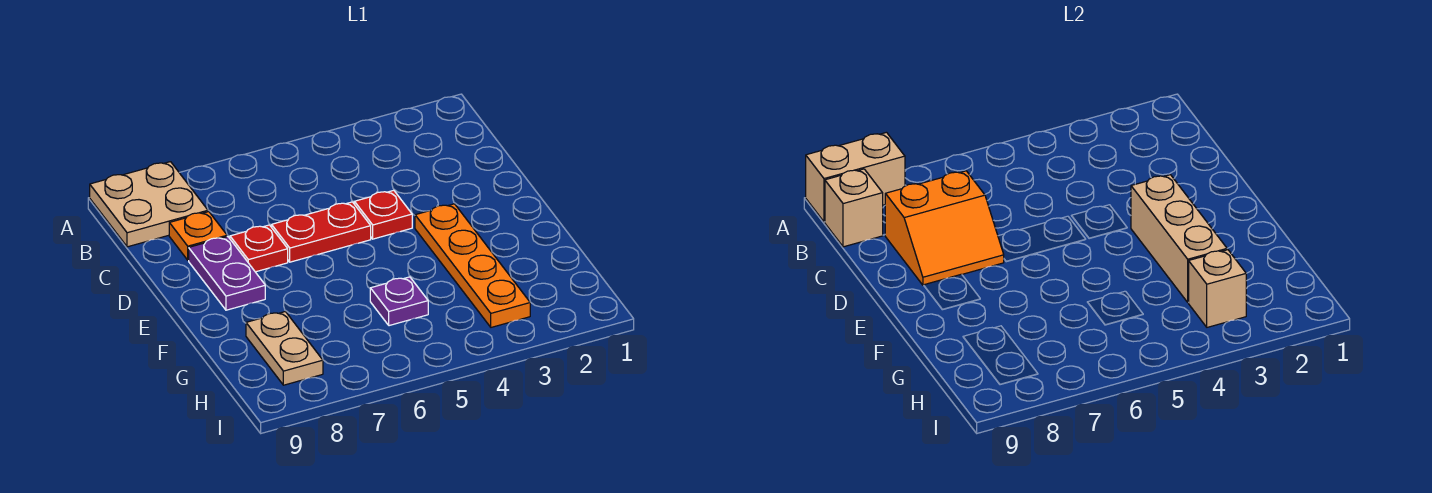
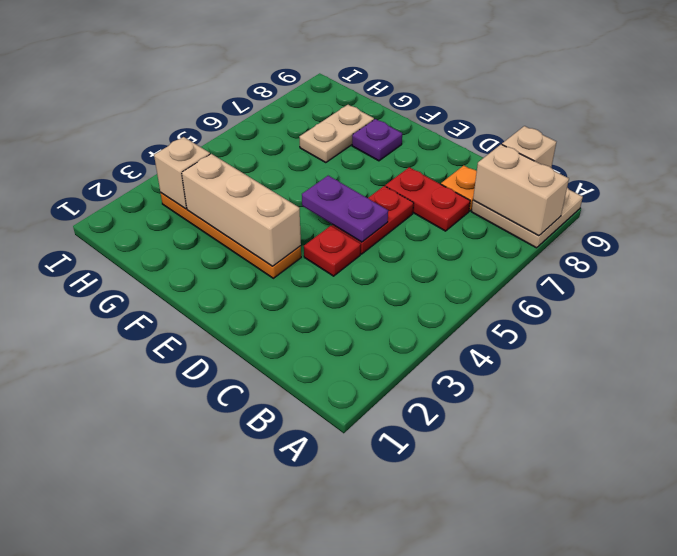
tan brick A8:A9 level 2 -> tan brick A8:B8 level 2
orange slope C7:D8 level 2 top C -> none
red plate D7 level 1 -> red plate C7:D7 level 1
purple plate D8:E8 level 1 -> purple plate D5:E5 level 2
purple plate G5 level 1 -> purple plate F8 level 1
tan plate G8:H8 level 1 -> tan plate G7:G8 level 1

